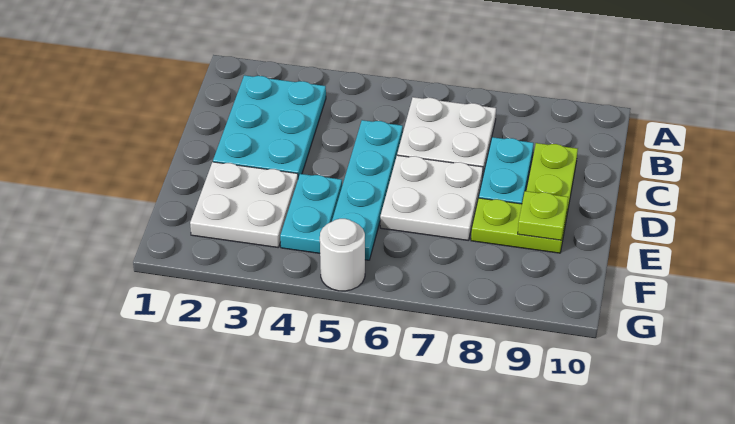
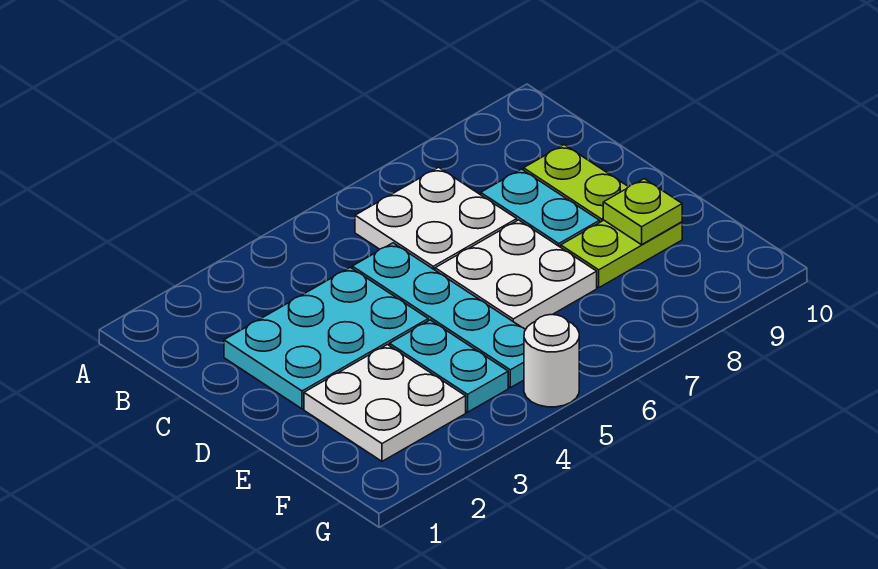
cyan plate B2:D3 level 1 -> cyan plate C2:D4 level 1

